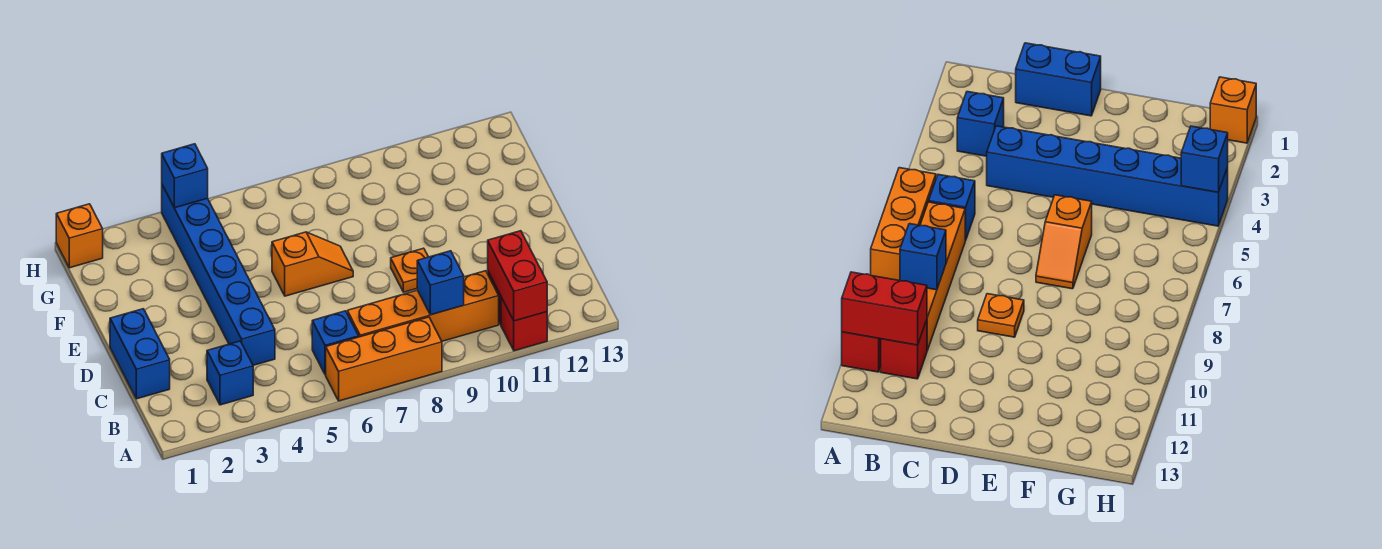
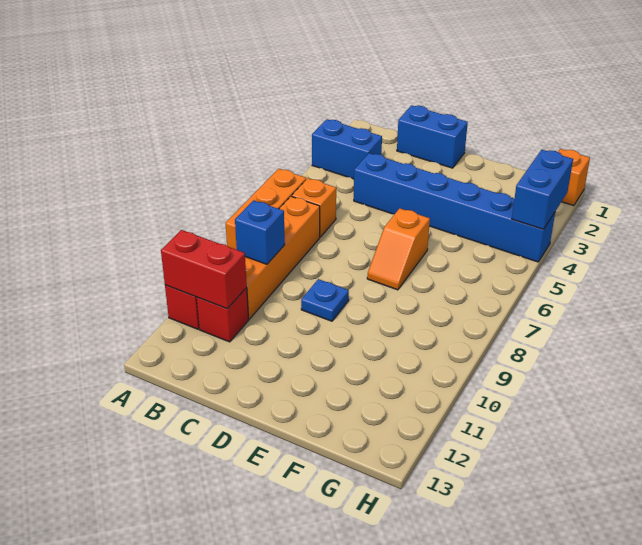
blue brick B3 level 1 -> blue brick A3:B3 level 1
blue brick B6 level 1 -> orange brick B6 level 1
orange plate D9 level 1 -> blue plate D9 level 1
blue brick H4 level 2 -> blue brick H3:H4 level 2

